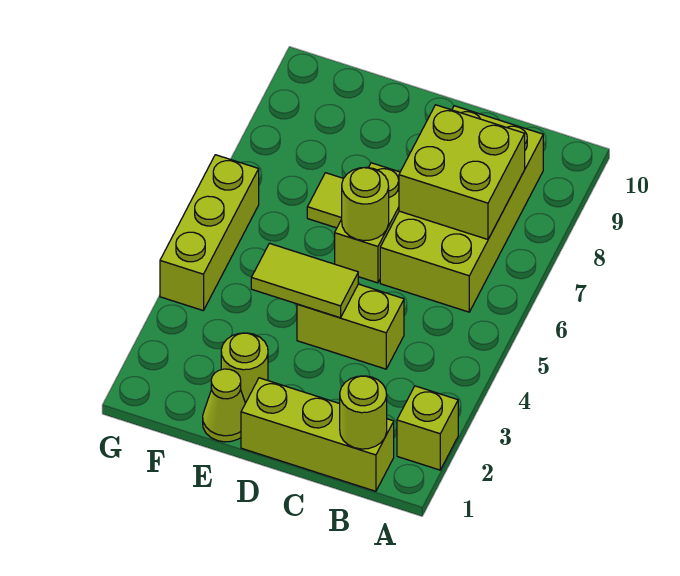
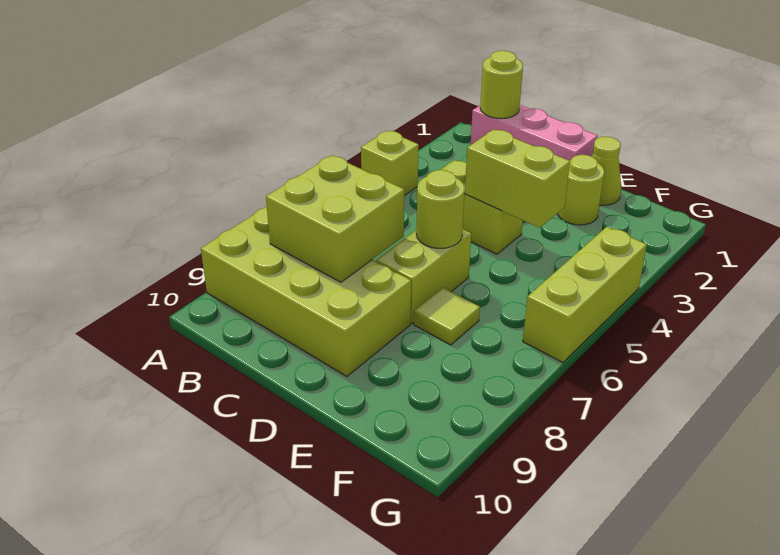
lime brick A2 level 1 -> lime brick A4 level 1
lime brick B1:D1 level 1 -> pink brick B1:D1 level 1
lime brick B6:C9 level 1 -> lime brick A8:D9 level 1
lime tile D4:E4 level 2 -> lime brick D4:E4 level 2

